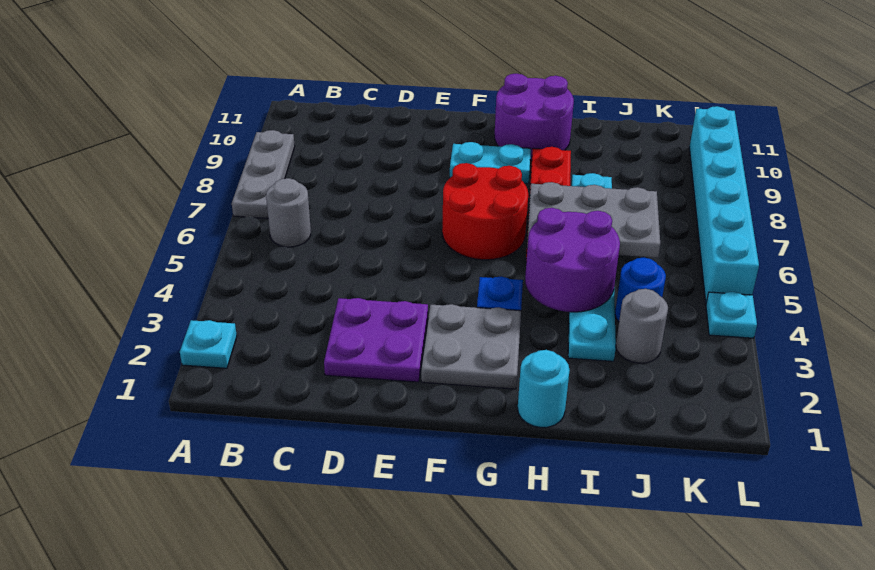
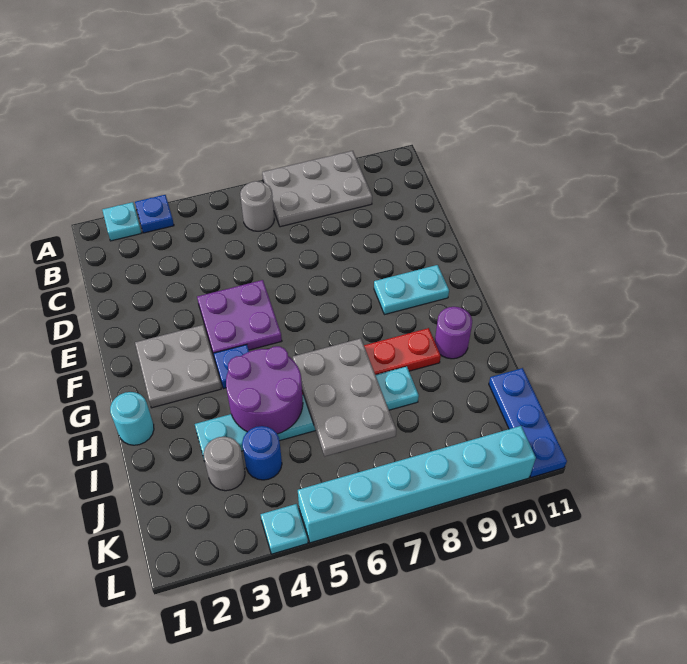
none -> blue plate A3 level 1
grey plate A7:A9 level 1 -> grey plate A7:B9 level 1
purple plate D2:E3 level 1 -> purple plate E4:F5 level 1
red round brick F6:G7 level 1 -> none
cyan plate F9:G9 level 1 -> cyan plate F9:F10 level 1
purple round brick G10:H11 level 1 -> purple round brick H10 level 1
none -> blue plate J11:L11 level 1

